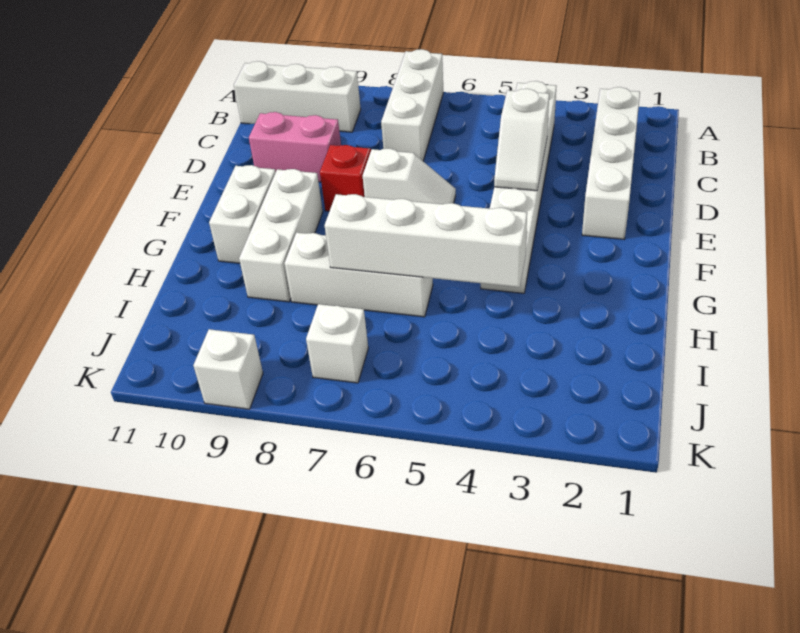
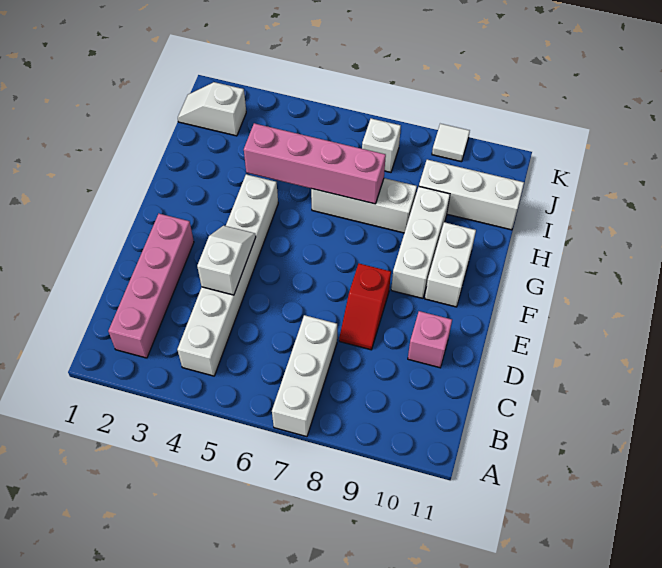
white brick B2:E2 level 1 -> pink brick B2:E2 level 1
white brick B9:B11 level 1 -> white brick I9:I11 level 1
pink brick D9:D10 level 1 -> pink brick D10 level 1
white slope E6:E7 level 1 top 7 -> white slope J1:J2 level 1 top 2
white brick H4:H7 level 2 -> pink brick H4:H7 level 2
white brick K9 level 1 -> white tile K9 level 1

